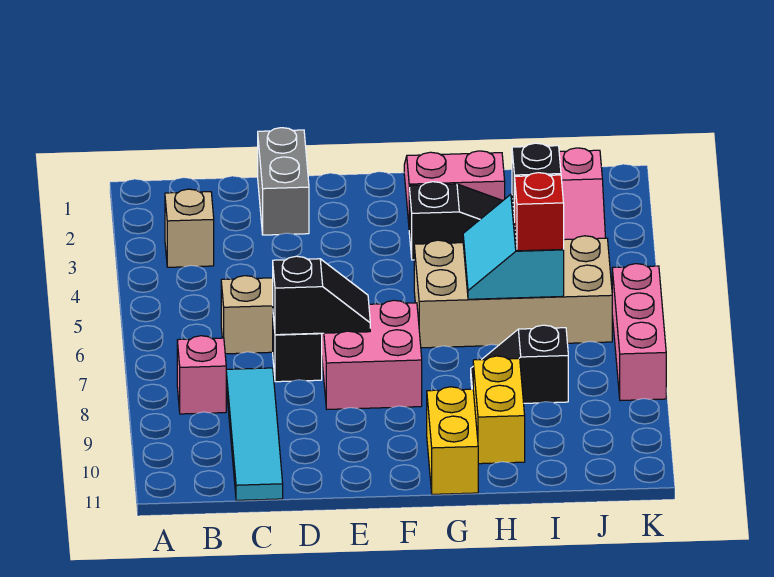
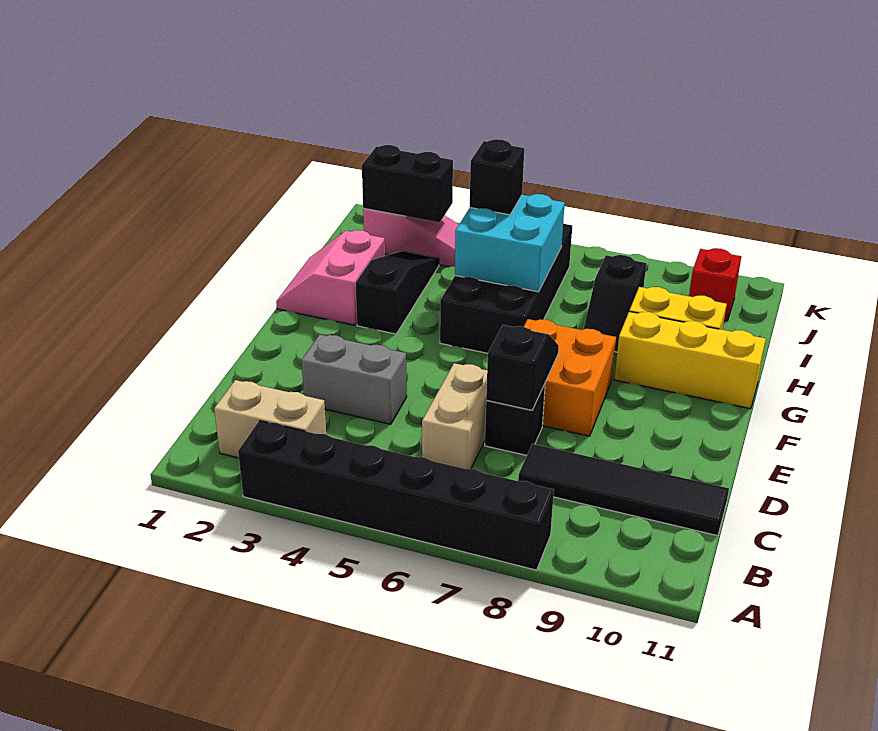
none -> black brick A3:A8 level 1
tan brick B3 level 1 -> tan brick B2:B3 level 1
pink brick B8 level 1 -> none
cyan tile C8:C11 level 1 -> black tile C8:C11 level 1
grey brick D1:D2 level 1 -> grey brick D3:D4 level 1
pink brick E7:F8 level 1 -> orange brick E7:F8 level 1
tan brick G5:J6 level 1 -> black brick G5:J6 level 1
yellow brick G10:G11 level 1 -> yellow brick G9:G11 level 1
cyan slope H5:I6 level 2 top I -> cyan brick H5:I6 level 2
red brick I6 level 3 -> red brick J10 level 1
none -> black brick J2:J3 level 2
pink brick K6:K8 level 1 -> none

